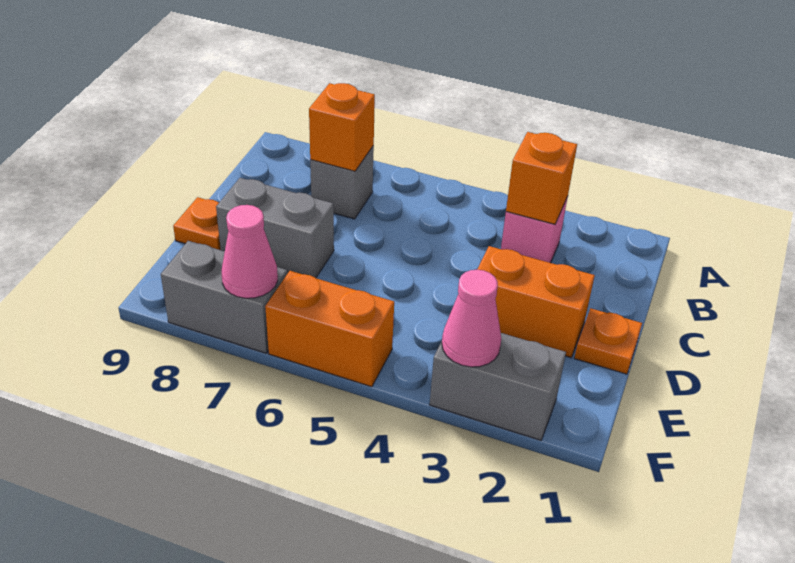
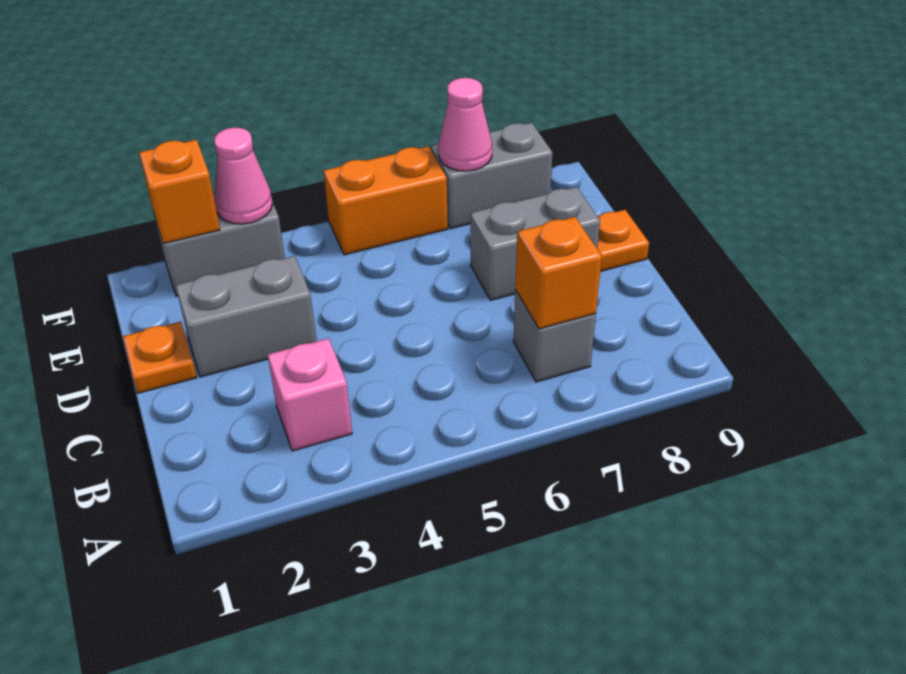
orange brick B3 level 2 -> orange brick F2 level 2
orange brick D2:D3 level 1 -> grey brick D2:D3 level 1

